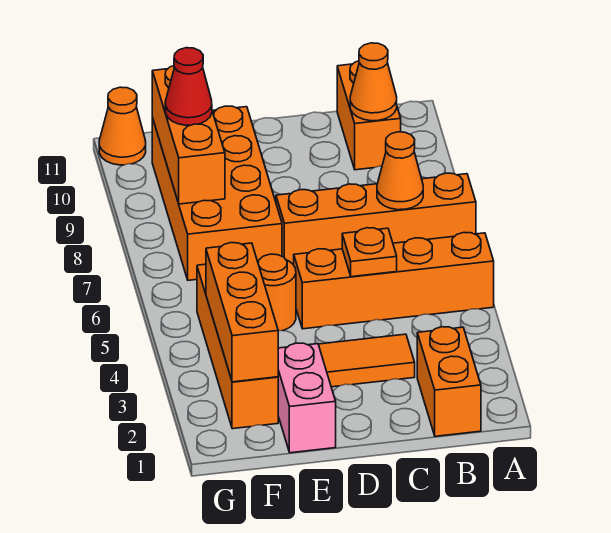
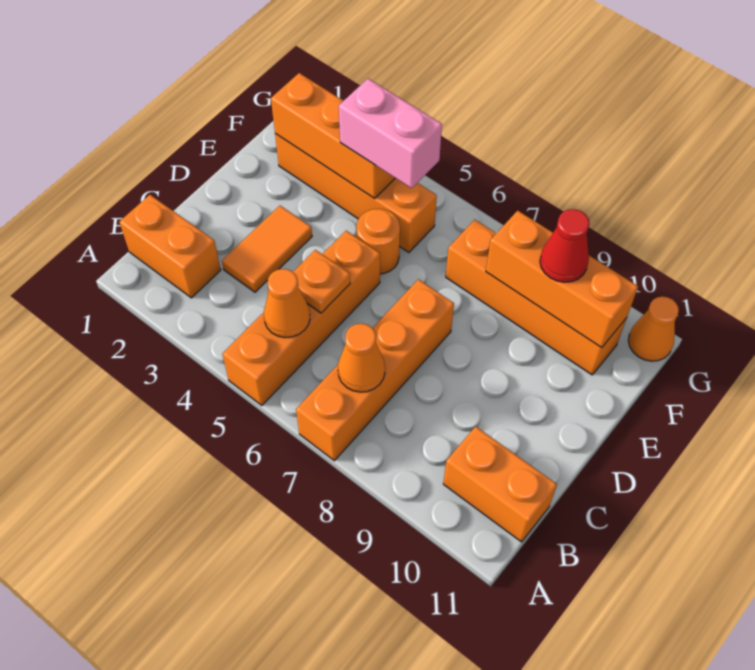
orange cone B10 level 2 -> orange cone B5 level 2
pink brick E1:E2 level 1 -> pink brick F4:F5 level 3
orange brick E7:F10 level 1 -> orange brick F7:F10 level 1

